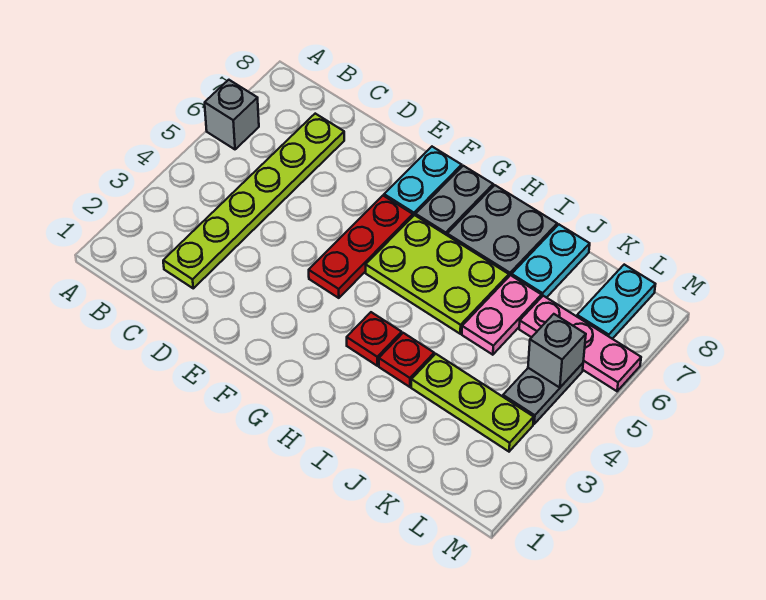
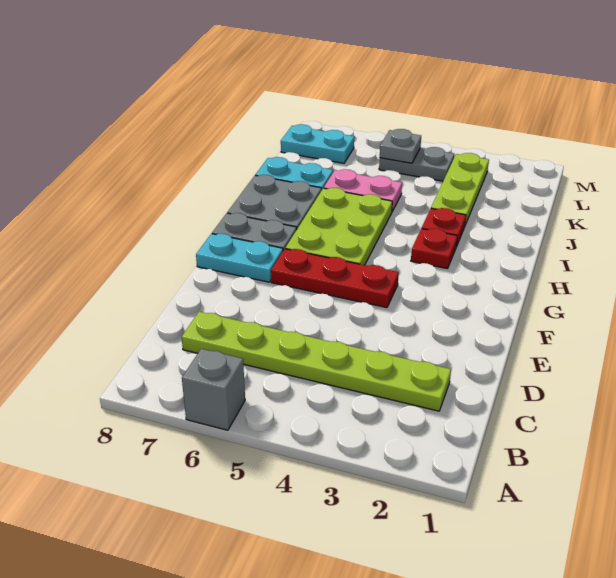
pink plate K6:M6 level 1 -> none
grey brick L5 level 2 -> grey plate L5 level 2

